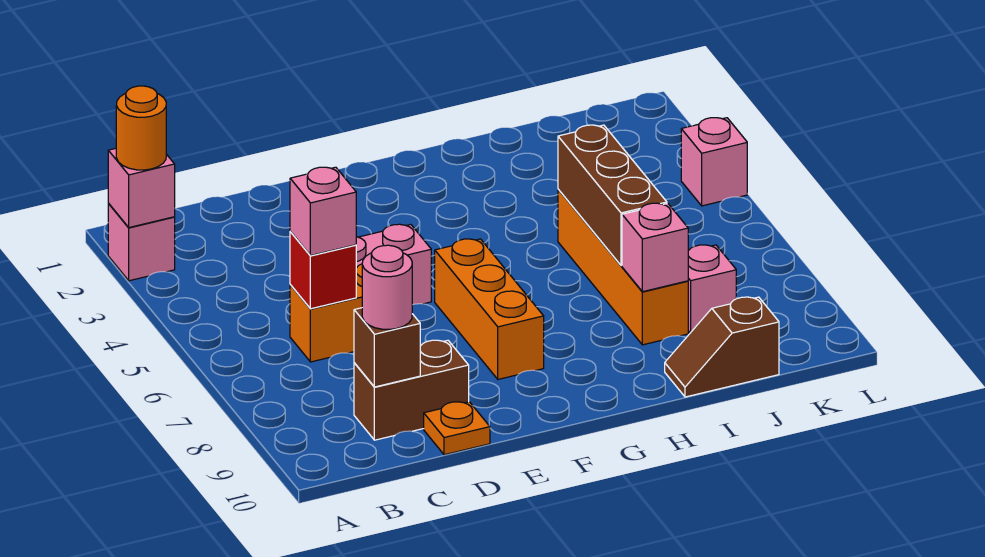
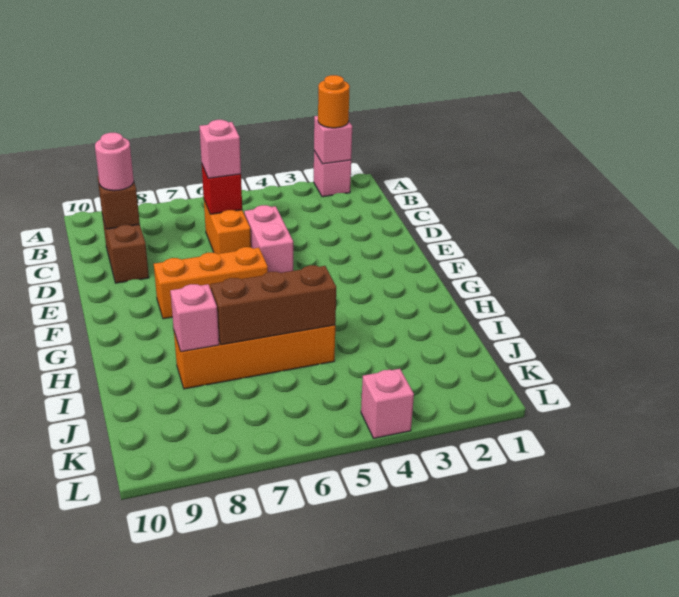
orange plate D10 level 1 -> none
brown slope I10:J10 level 1 top J -> none
pink brick J8 level 1 -> none

